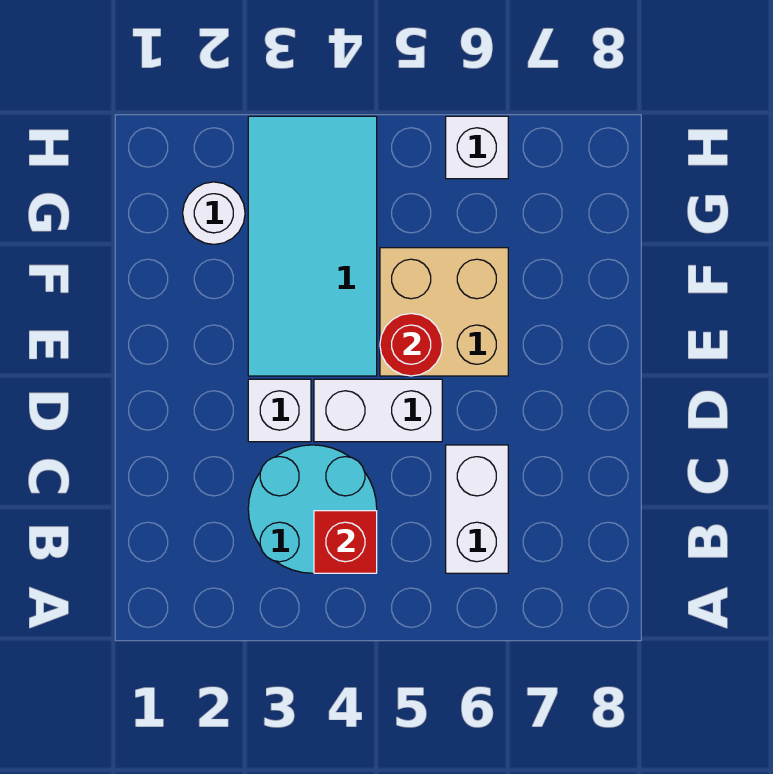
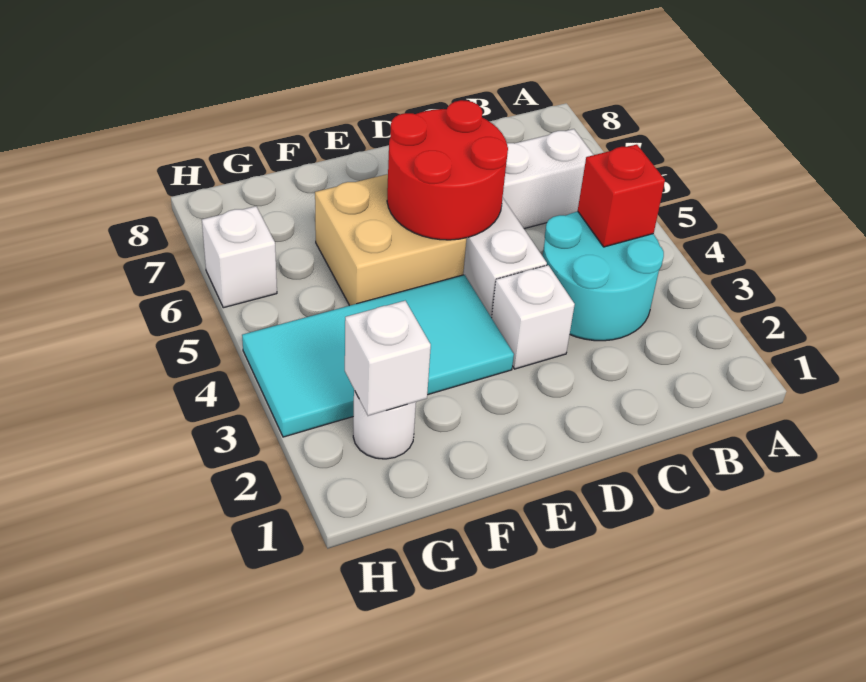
red round brick E5 level 2 -> red round brick D5:E6 level 2
none -> white brick G2 level 2

